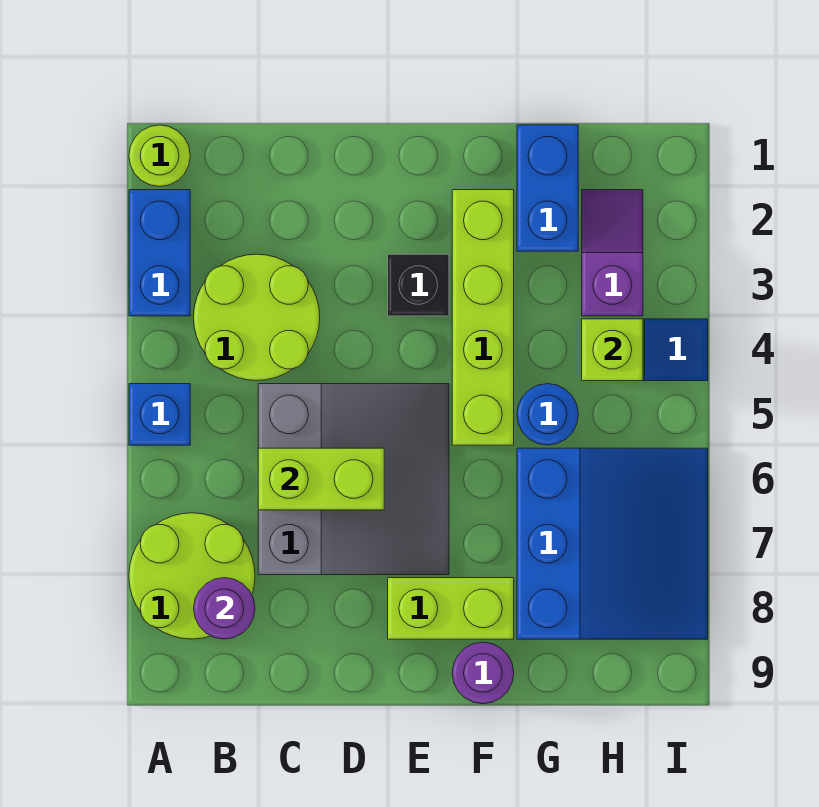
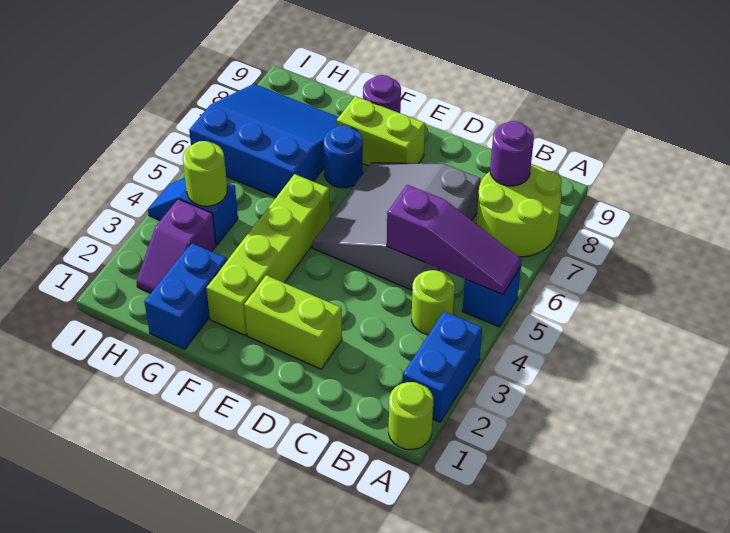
none -> purple slope A5:C5 level 2 top C
lime round brick B3:C4 level 1 -> lime round brick B4 level 1
lime brick C6:D6 level 2 -> lime brick D2:E2 level 1
black brick E3 level 1 -> none
blue round brick G5 level 1 -> blue round brick F7 level 1
blue slope G6:I8 level 1 top G -> blue slope G6:I8 level 1 top 6
lime brick H4 level 2 -> lime round brick H4 level 2

